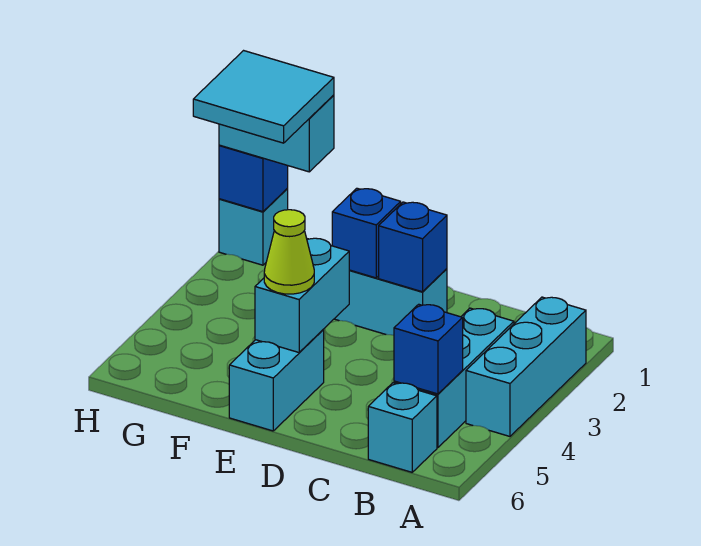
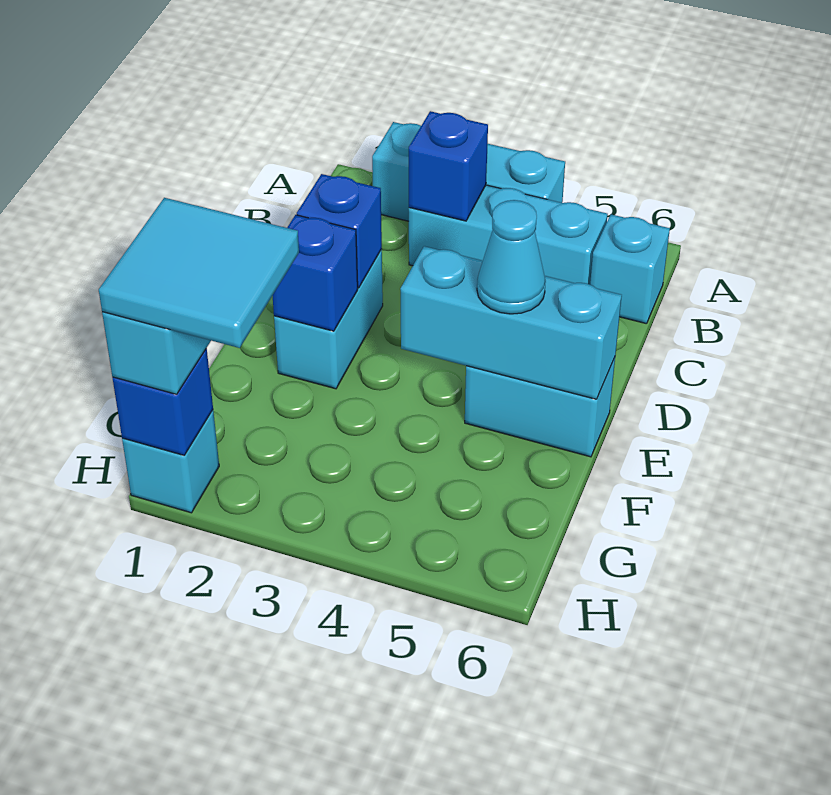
blue brick B5 level 2 -> blue brick B3 level 2
cyan brick E4:E5 level 2 -> cyan brick E4:E6 level 2
lime cone E5 level 3 -> cyan cone E5 level 3

